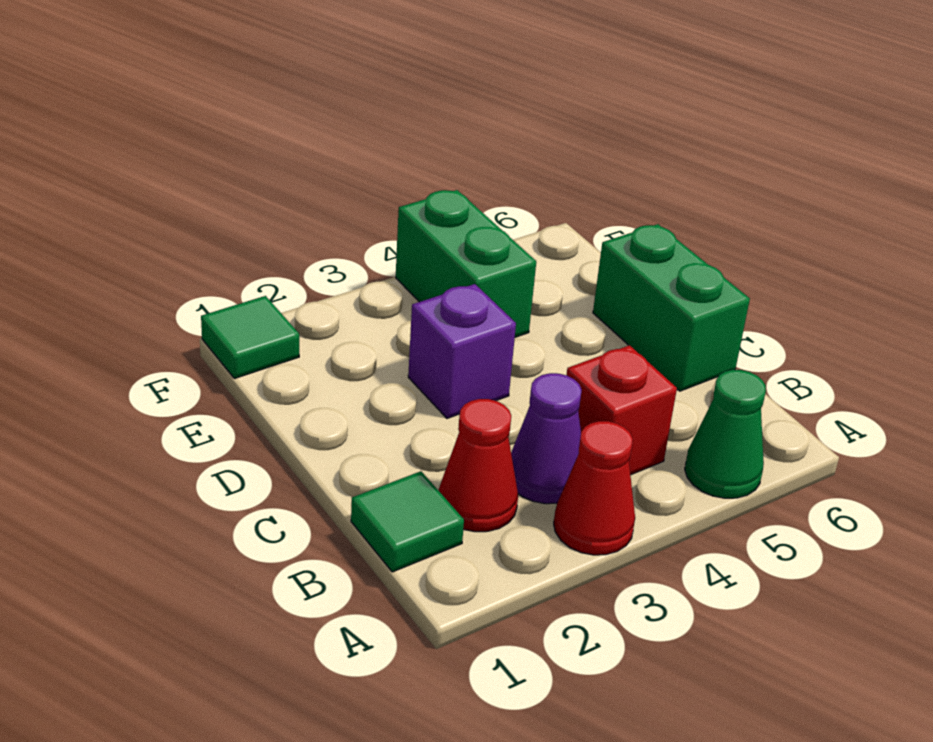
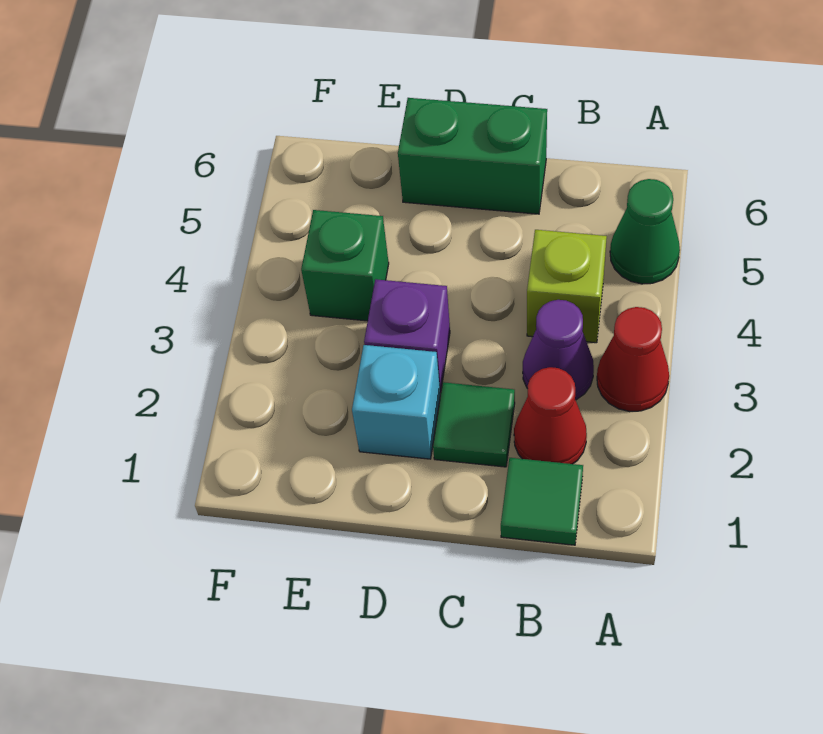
red brick B4 level 1 -> lime brick B4 level 1
none -> cyan brick D2 level 1
green brick E4:F4 level 1 -> green brick E4 level 1
green tile F1 level 1 -> green tile C2 level 1

